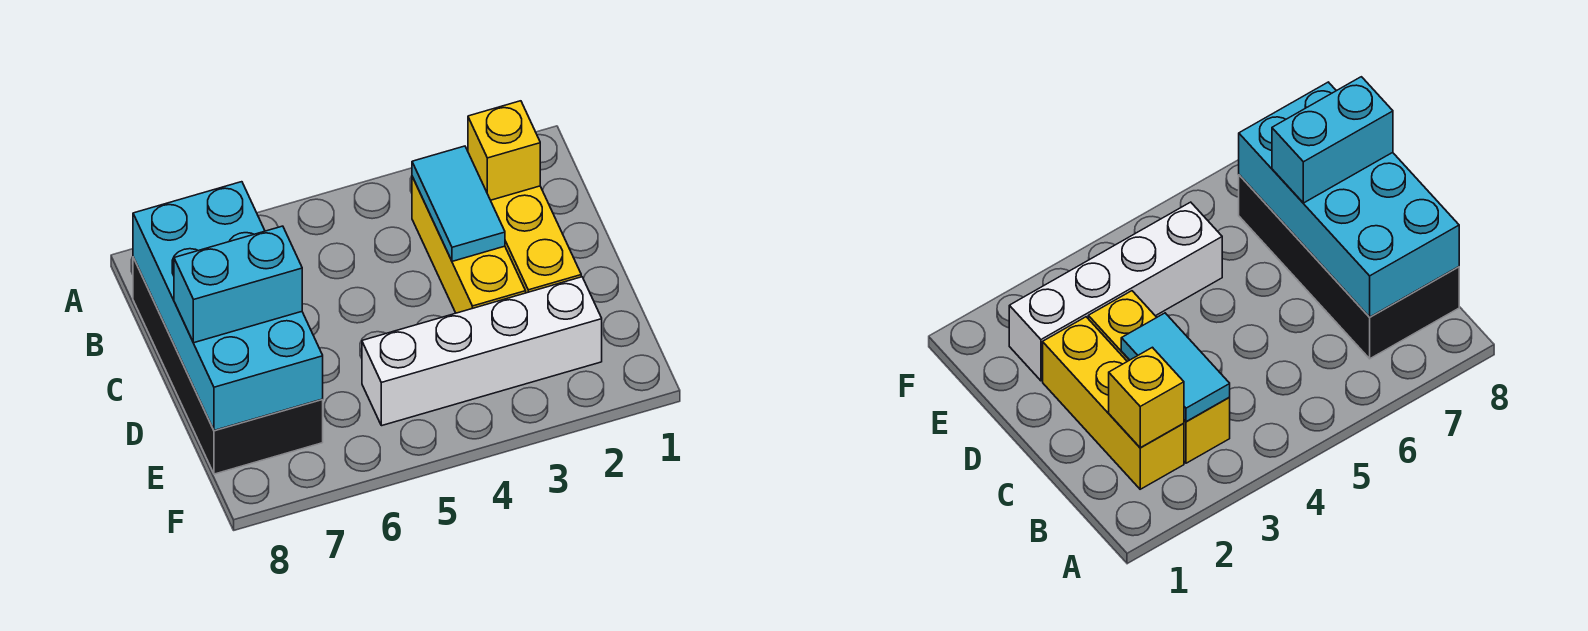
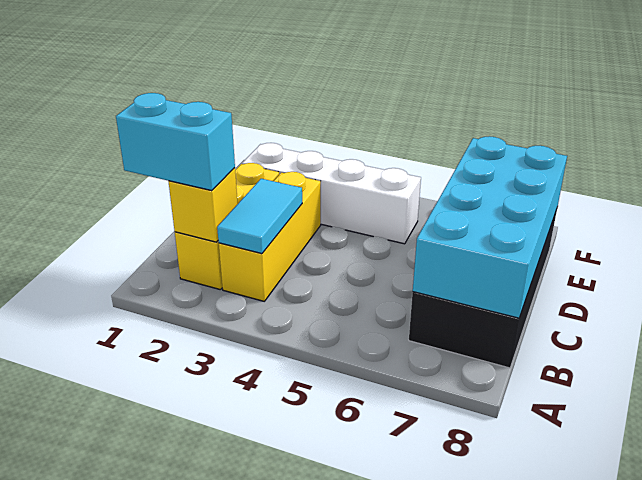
cyan brick D7:D8 level 3 -> cyan brick B1:B2 level 3

